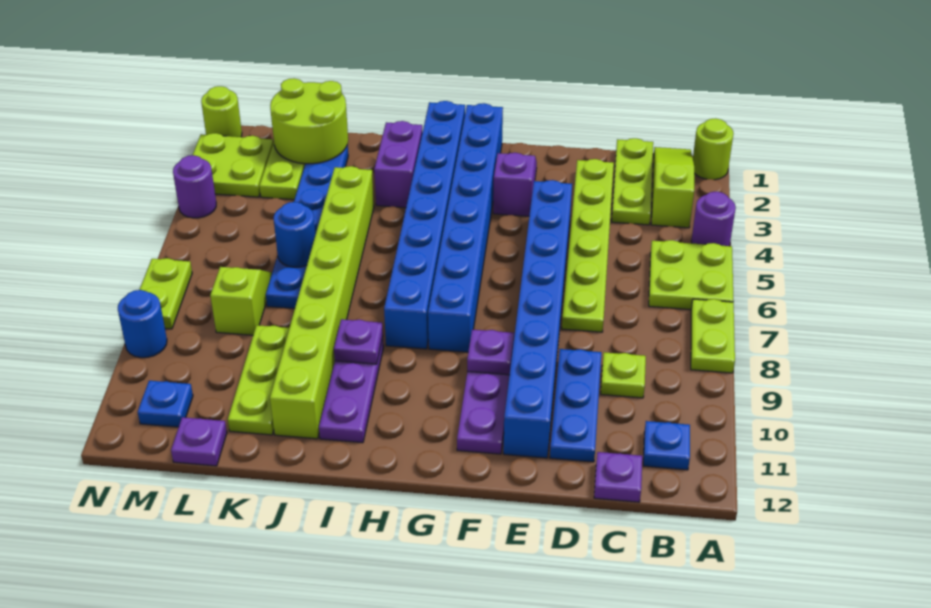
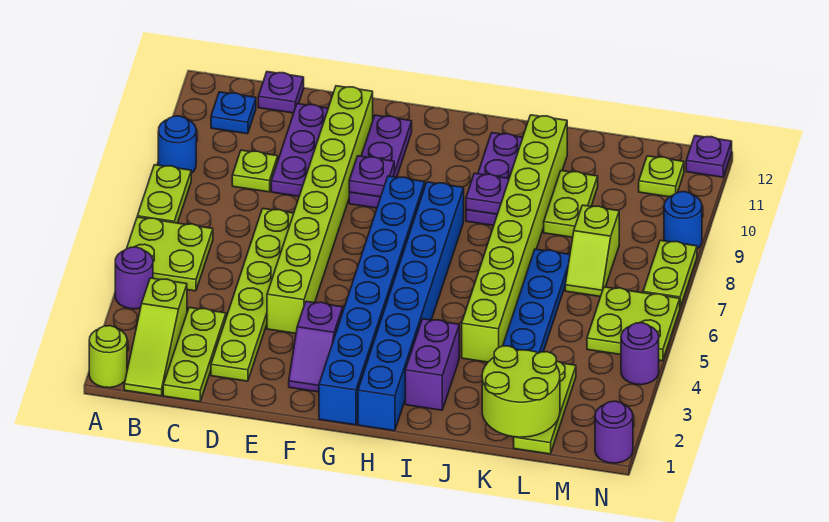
blue plate D9:D11 level 1 -> purple plate D9:D11 level 1
blue brick E4:E11 level 1 -> lime brick E4:E11 level 1
blue round brick K6 level 2 -> blue round brick A9 level 1
lime plate K9:K11 level 1 -> lime plate K9:K10 level 1
purple plate L12 level 1 -> purple plate N12 level 1
lime plate M2:N3 level 1 -> lime plate M5:N6 level 1
blue plate M11 level 1 -> lime plate M11 level 1
lime round brick N1 level 1 -> purple round brick N1 level 1

